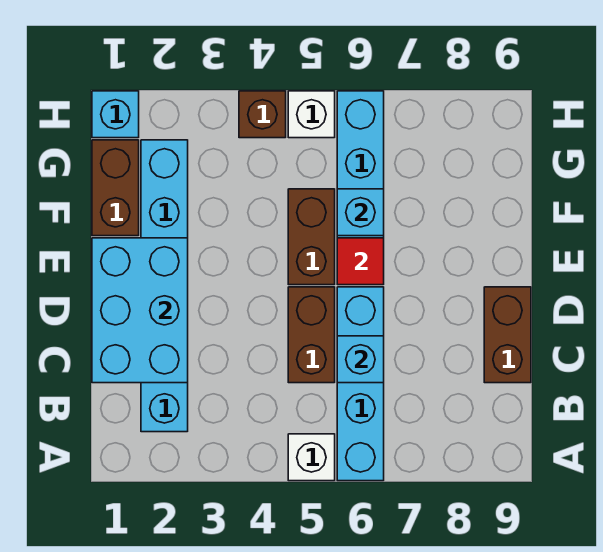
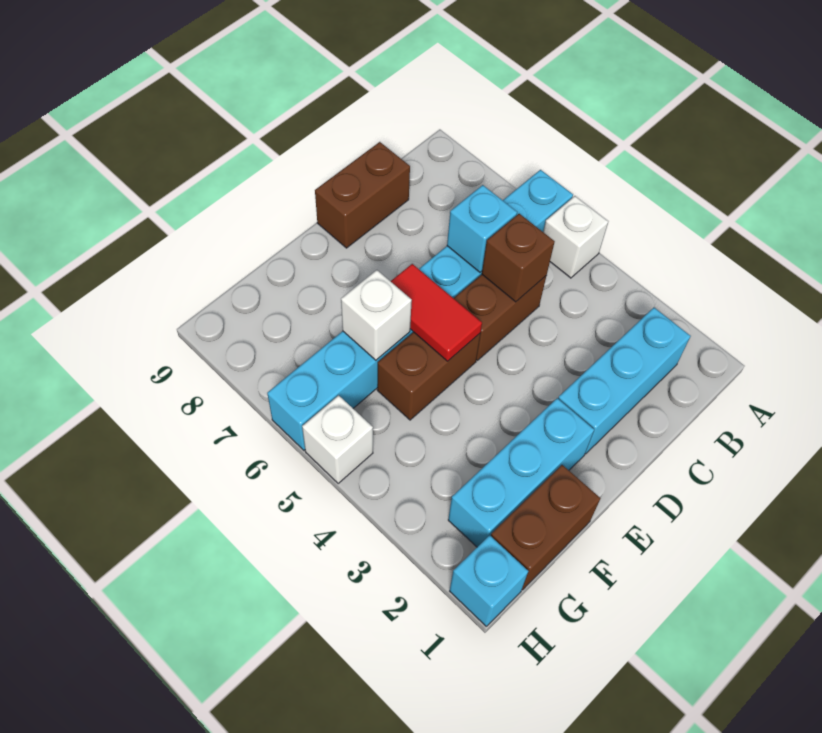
cyan brick C1:E2 level 2 -> none
red tile E6 level 2 -> red tile E5:E6 level 2
cyan brick F6 level 2 -> white brick F6 level 2
brown brick H4 level 1 -> brown brick C5 level 2

